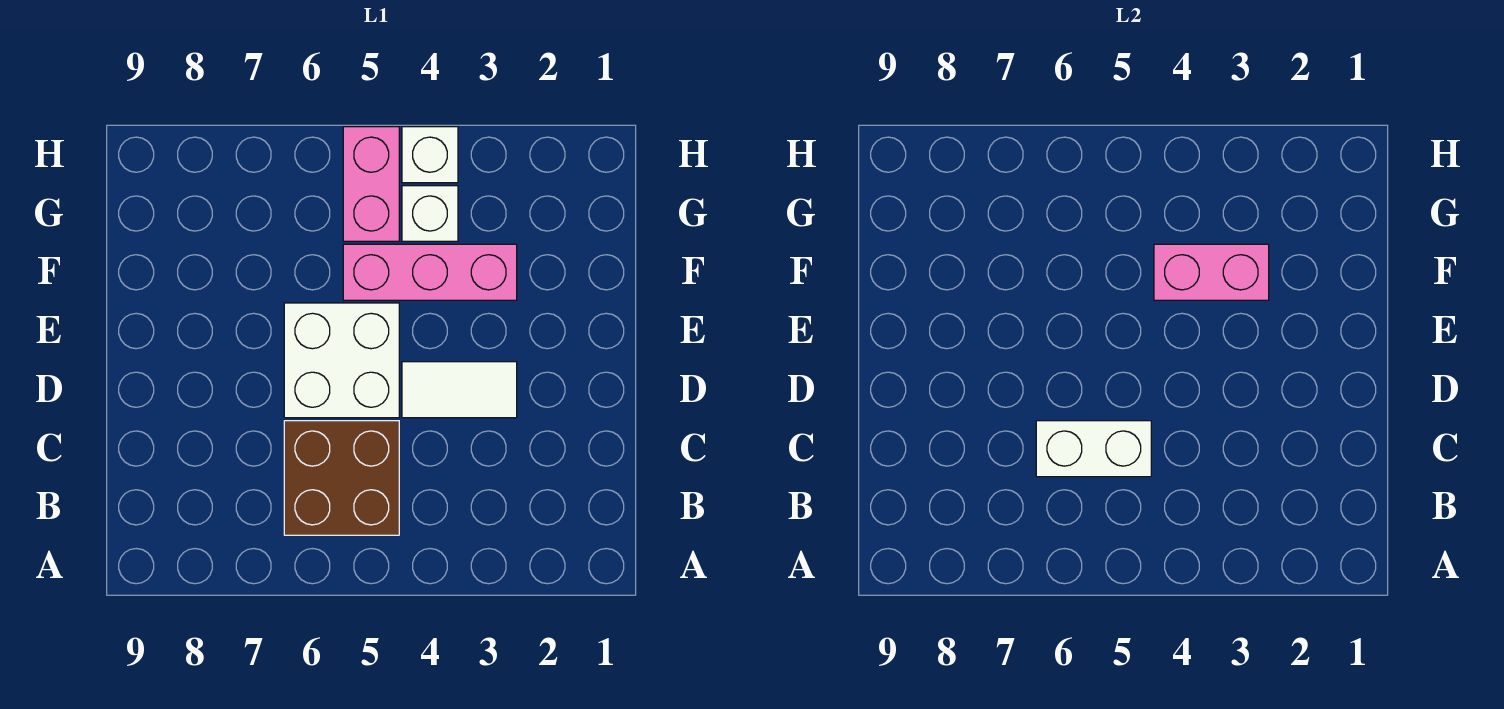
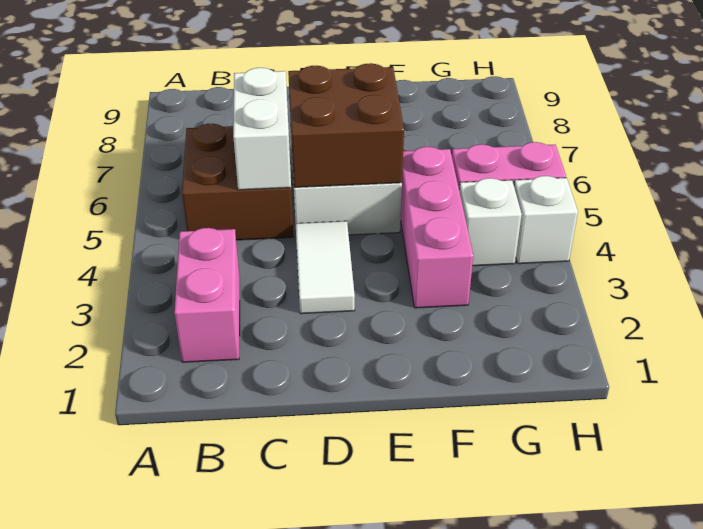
none -> brown brick D5:E6 level 2
pink brick F3:F4 level 2 -> pink brick B2:B3 level 1

